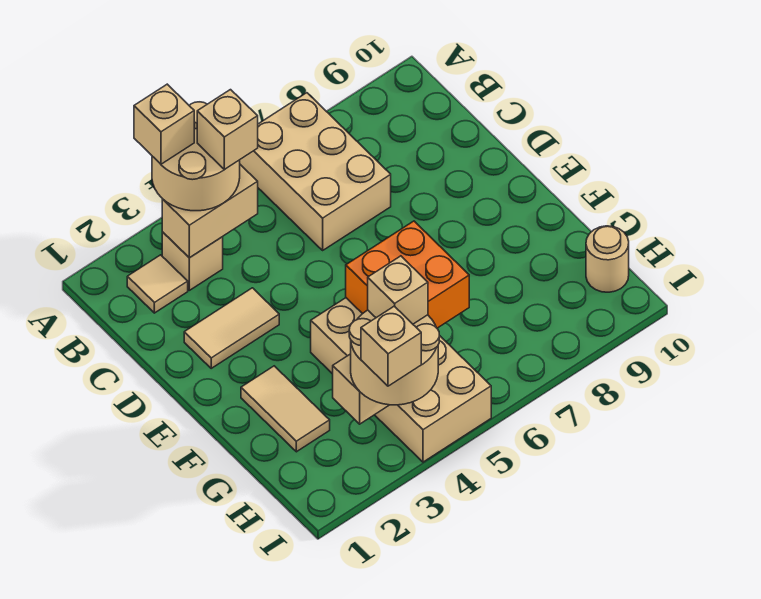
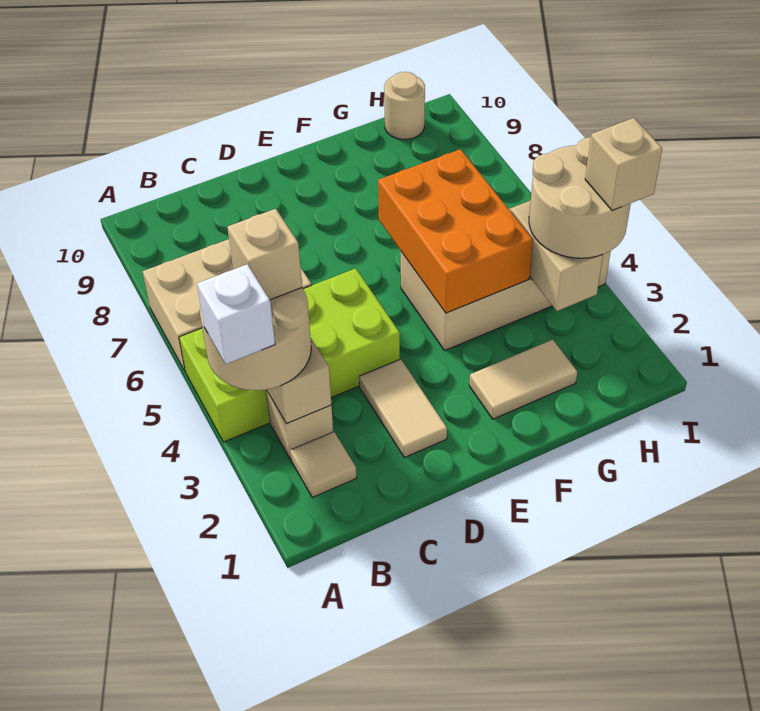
tan brick A3 level 4 -> white brick A3 level 4
none -> lime brick A4:D5 level 1
orange brick F5:G6 level 2 -> orange brick F4:G6 level 2
tan brick H4 level 4 -> none

